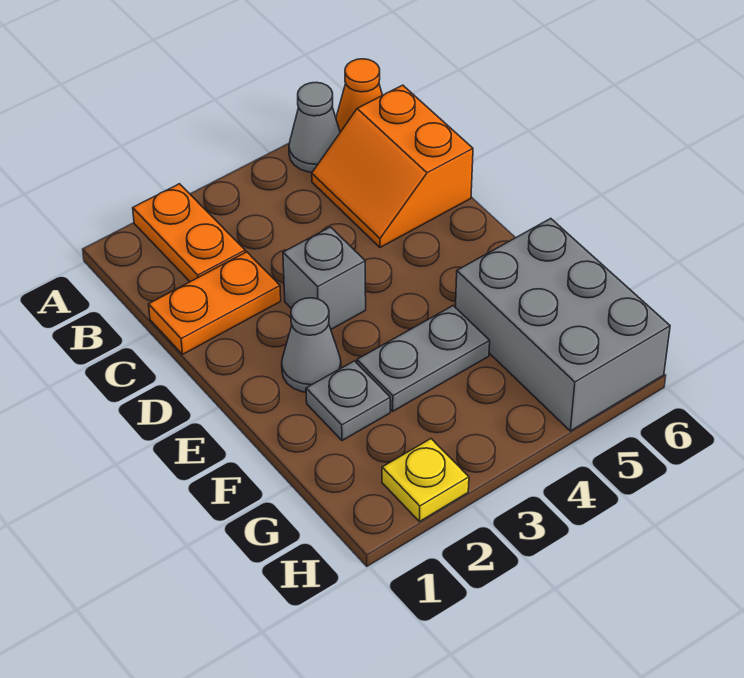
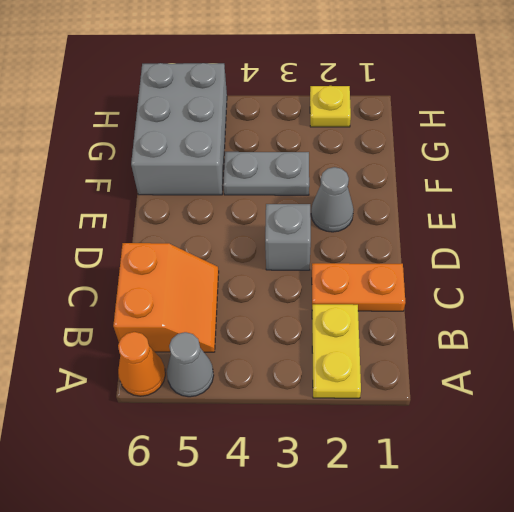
orange plate A2:B2 level 1 -> yellow plate A2:B2 level 1
grey plate F2 level 1 -> none

